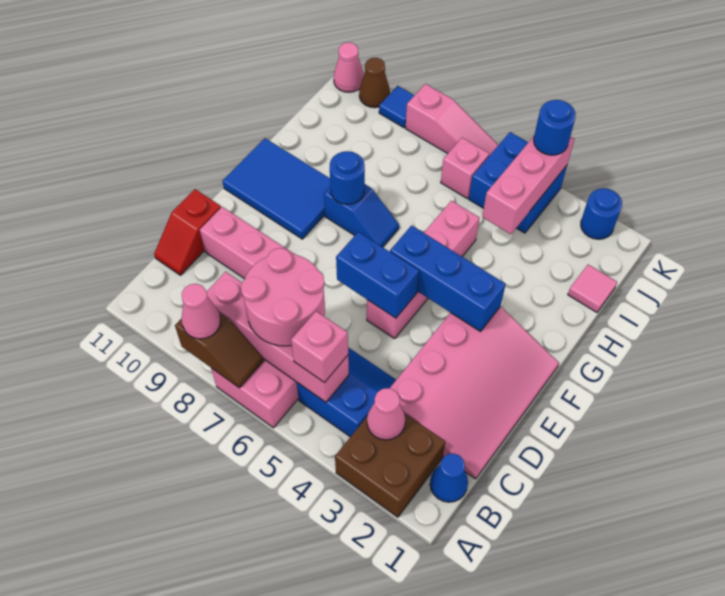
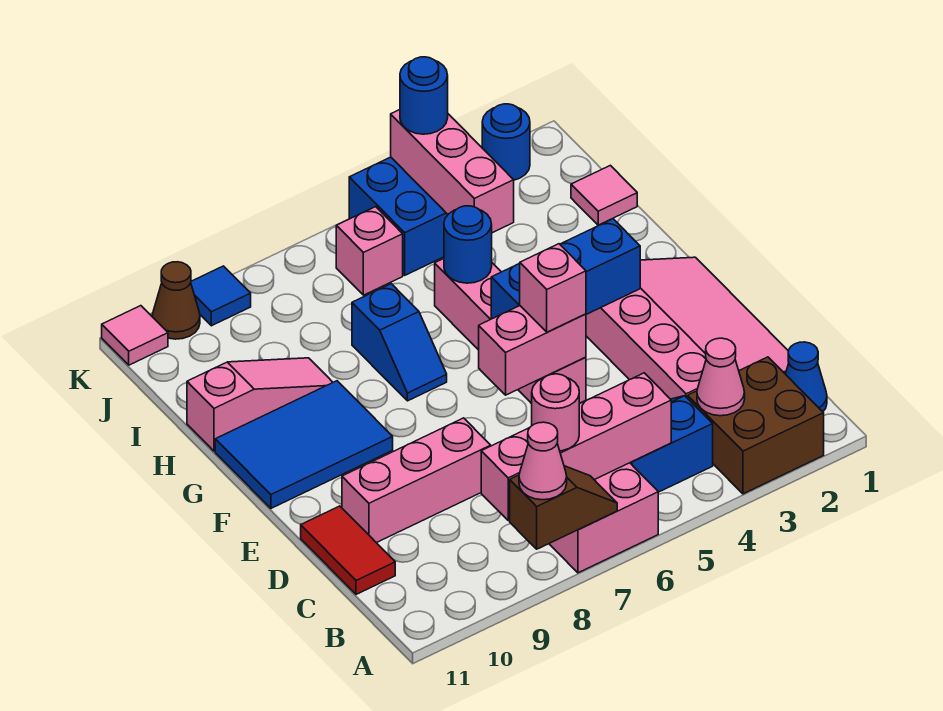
pink brick B5 level 3 -> pink brick E5 level 3
pink round brick B6:C7 level 3 -> pink round brick B7 level 3
red slope C11:D11 level 1 top D -> red tile C11:D11 level 1
blue brick E5:E6 level 2 -> pink brick E5:E6 level 2
blue slope G7:G8 level 1 top 8 -> blue slope G7:H7 level 1 top H
blue round brick G8 level 2 -> blue round brick H5 level 2
pink slope K6:K8 level 1 top 8 -> pink slope H9:H11 level 1 top 11
pink cone K11 level 1 -> pink tile K11 level 1

